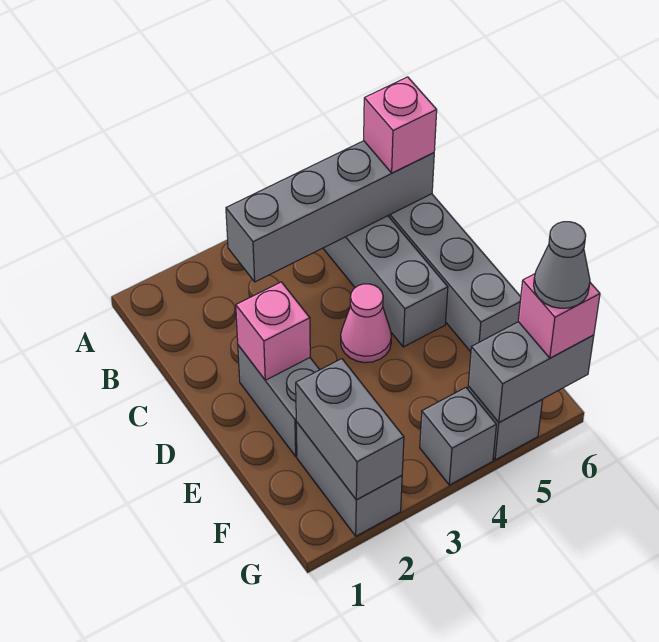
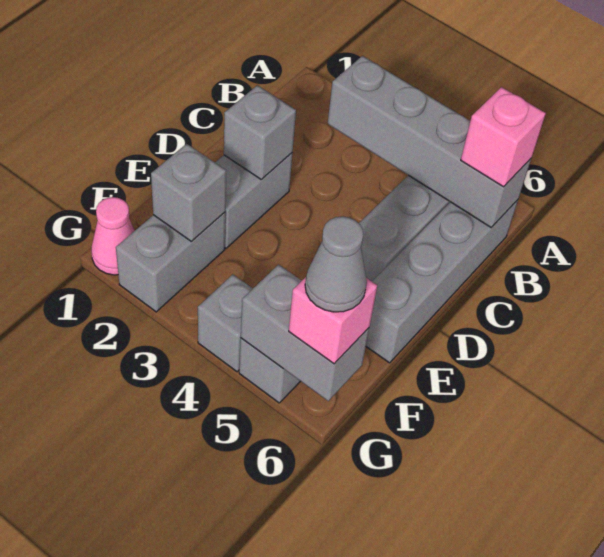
pink brick D2 level 2 -> grey brick D2 level 2
pink cone D4 level 1 -> pink cone G1 level 1
grey brick F2:G2 level 2 -> grey brick F2 level 2

